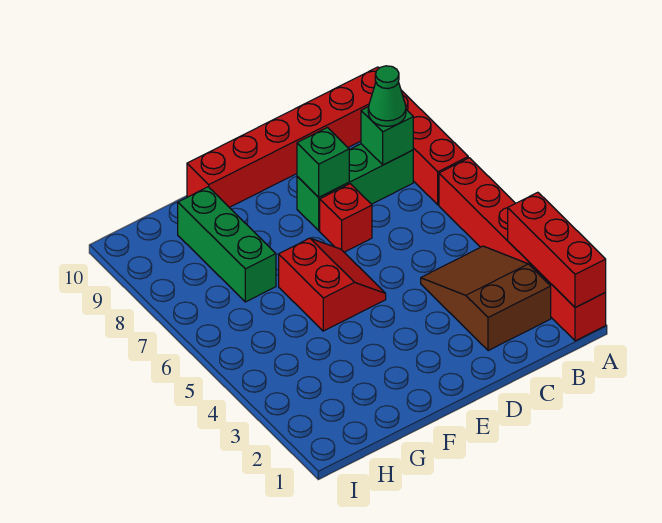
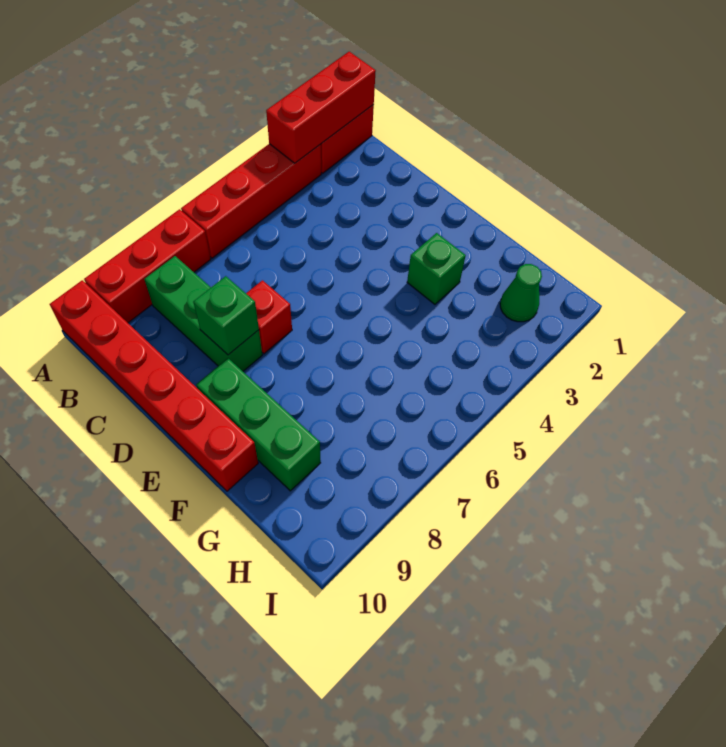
brown slope B2:C4 level 1 top 2 -> none
green brick B8 level 2 -> green brick F3 level 1
green cone B8 level 3 -> green cone H2 level 1
red slope E5:F6 level 1 top F -> none
green brick G7:G9 level 1 -> green brick E9:G9 level 1

